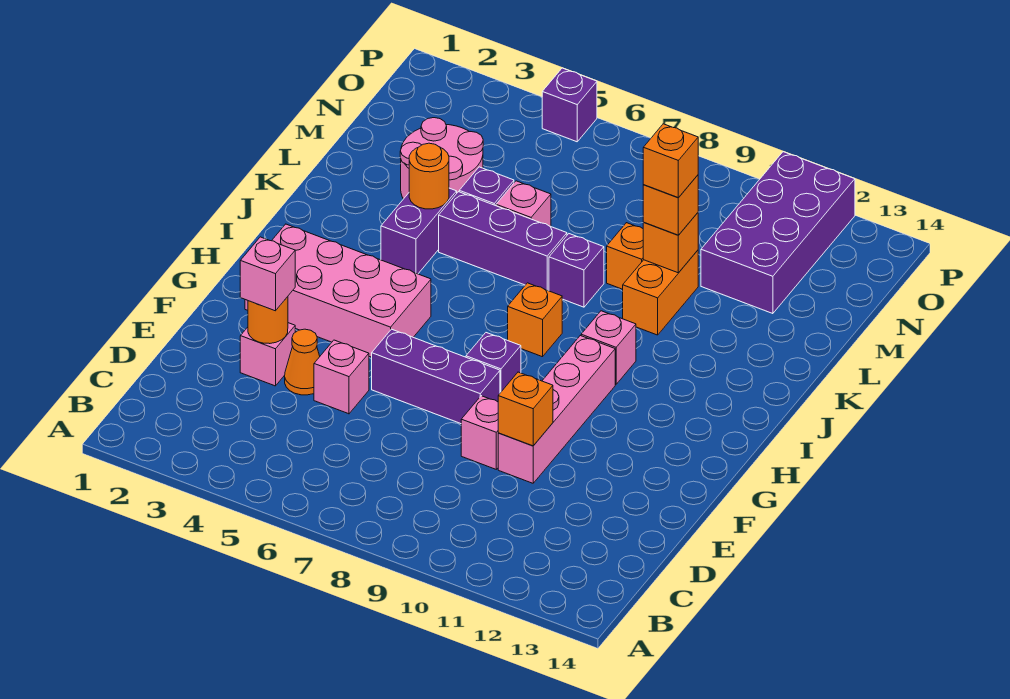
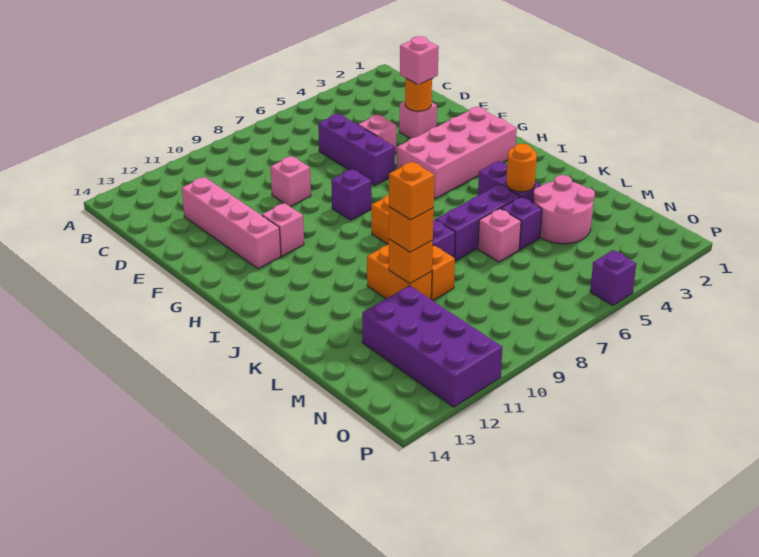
orange cone E4 level 1 -> none
pink brick E10:H10 level 1 -> pink brick D12:G12 level 1
orange brick E10 level 2 -> none
purple brick F6:F8 level 1 -> purple brick D6:F6 level 1
pink brick I10 level 1 -> pink brick G11 level 1

